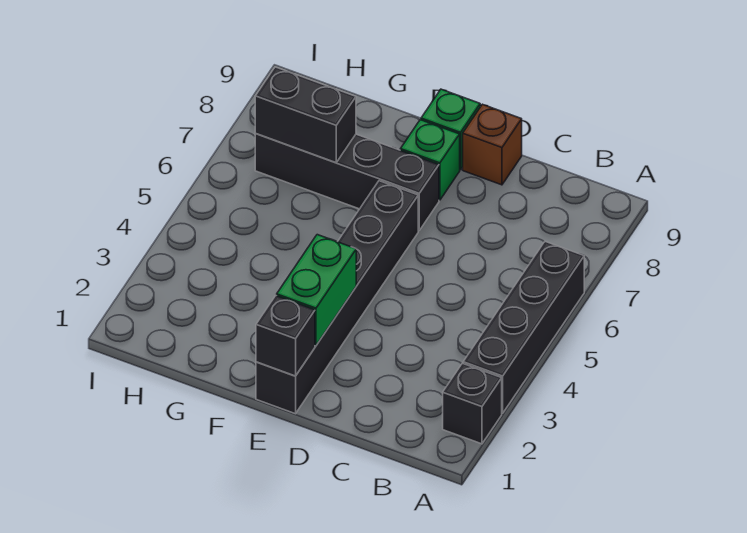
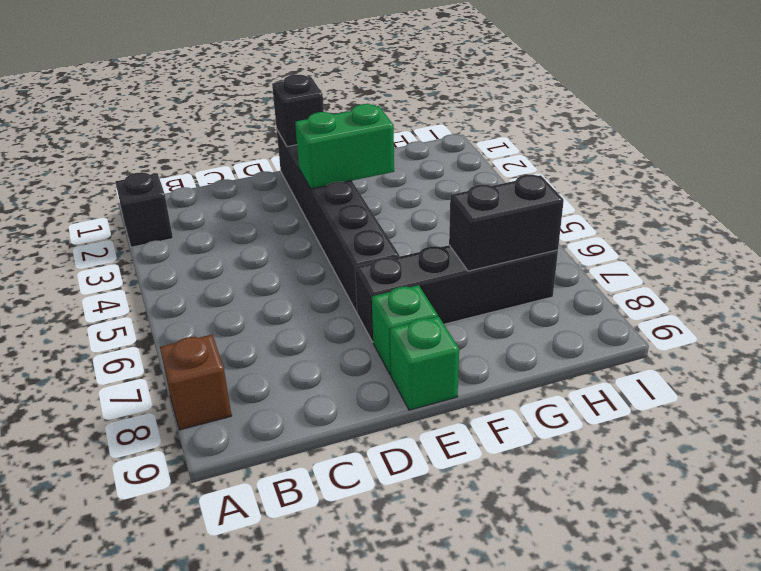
black brick A3:A6 level 1 -> none
brown brick D9 level 1 -> brown brick A8 level 1
green brick E2:E3 level 2 -> green brick E3:F3 level 2

